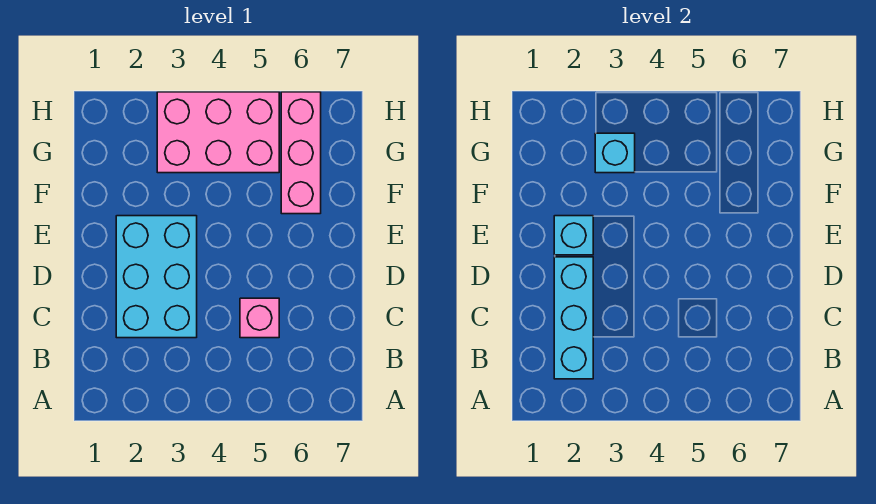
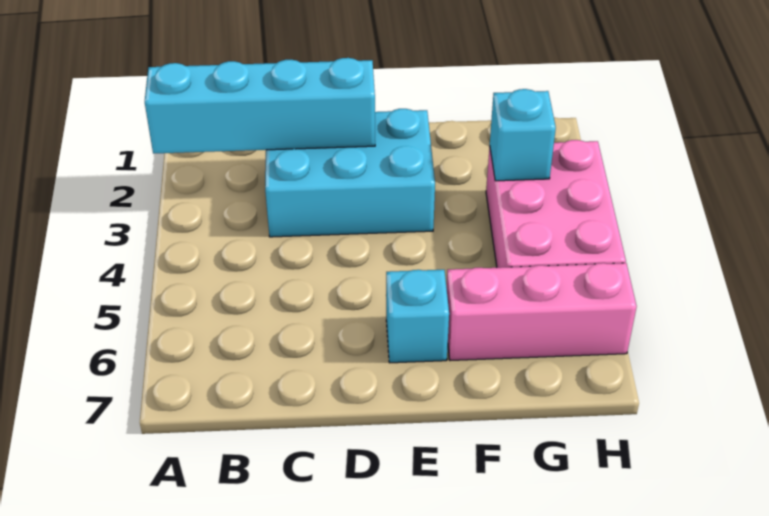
cyan brick B2:D2 level 2 -> cyan brick A2:D2 level 2
pink brick C5 level 1 -> none
cyan brick E2 level 2 -> cyan brick E6 level 1

